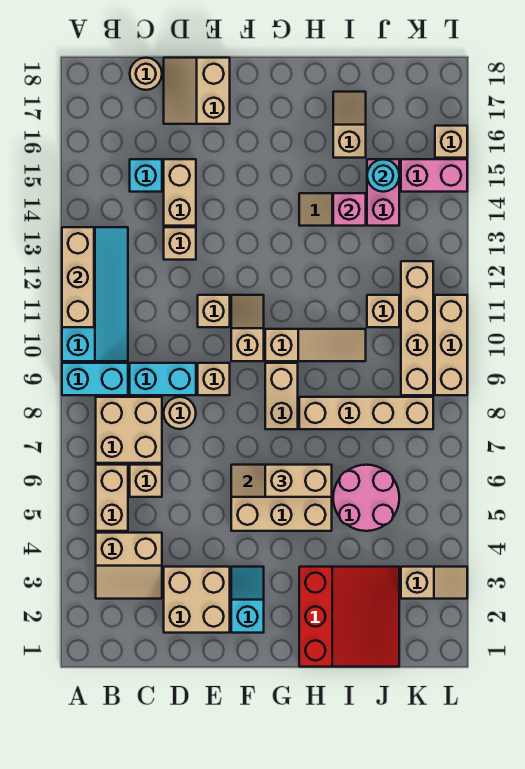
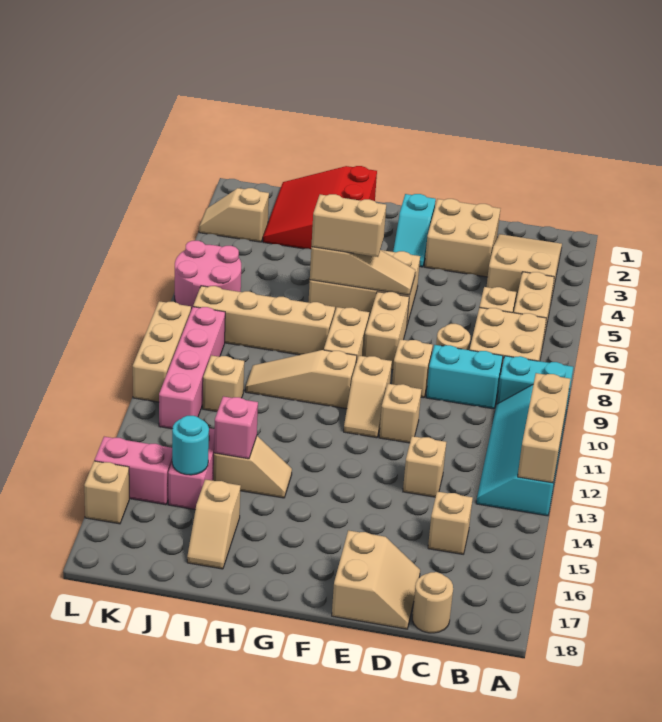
tan slope B3:C4 level 1 top 4 -> tan slope B2:C4 level 1 top 4
cyan brick C15 level 1 -> tan brick C15 level 1
tan brick D14:D15 level 1 -> tan brick F7:F8 level 1
pink round brick I5:J6 level 1 -> pink round brick K6:L7 level 1
tan brick K9:K12 level 1 -> pink brick K9:K12 level 1

